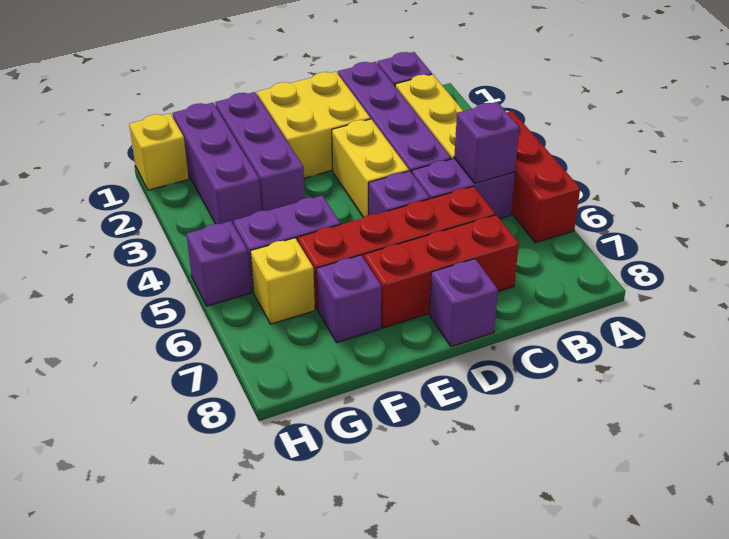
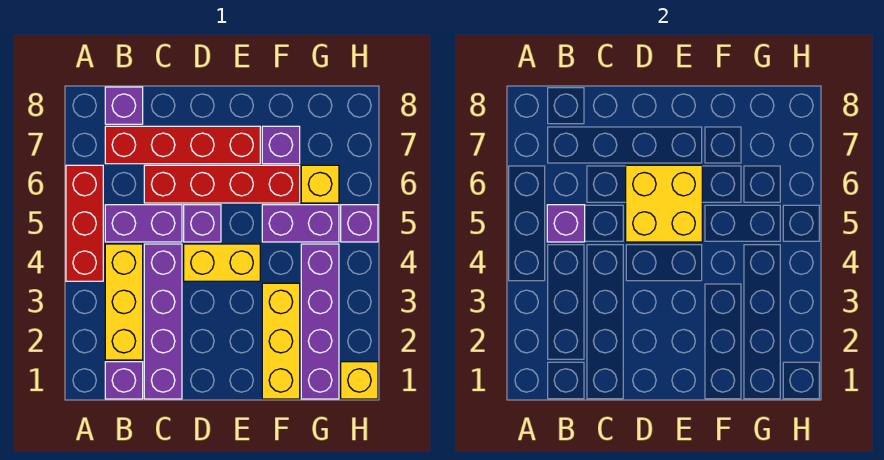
red brick C7:E7 level 1 -> red brick B7:E7 level 1
yellow brick D1:E2 level 1 -> yellow brick D5:E6 level 2
yellow brick D3:D4 level 1 -> yellow brick D4:E4 level 1
purple brick D8 level 1 -> purple brick B8 level 1
purple brick F1:F3 level 1 -> yellow brick F1:F3 level 1
purple brick G1:G3 level 1 -> purple brick G1:G4 level 1

